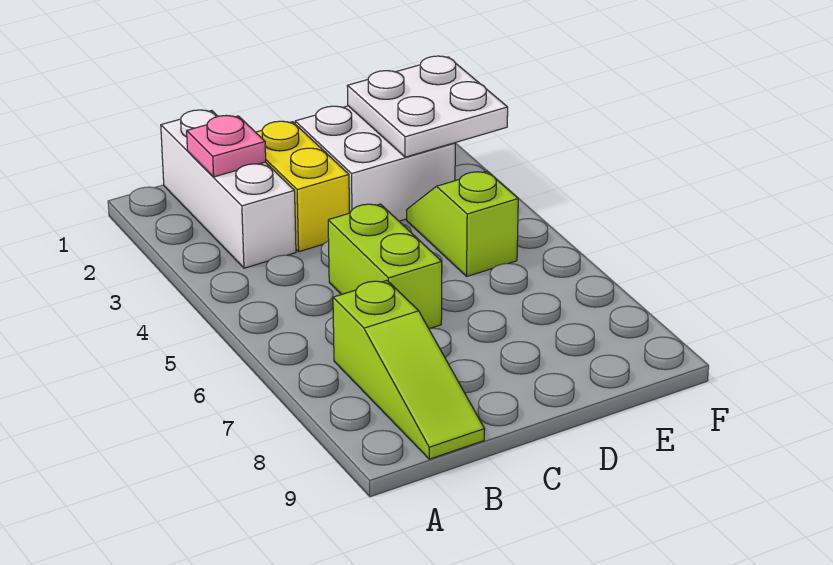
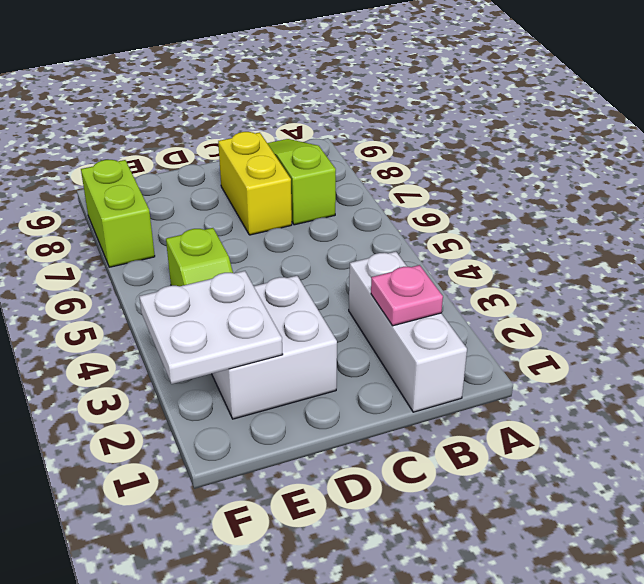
yellow brick C2:C3 level 1 -> yellow brick C7:C8 level 1
lime brick C5:C6 level 1 -> lime brick F7:F8 level 1

